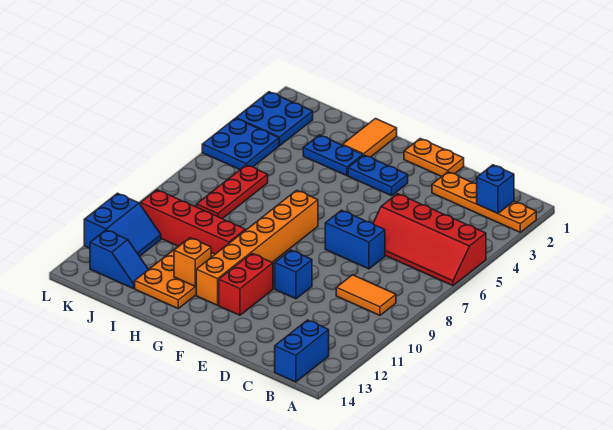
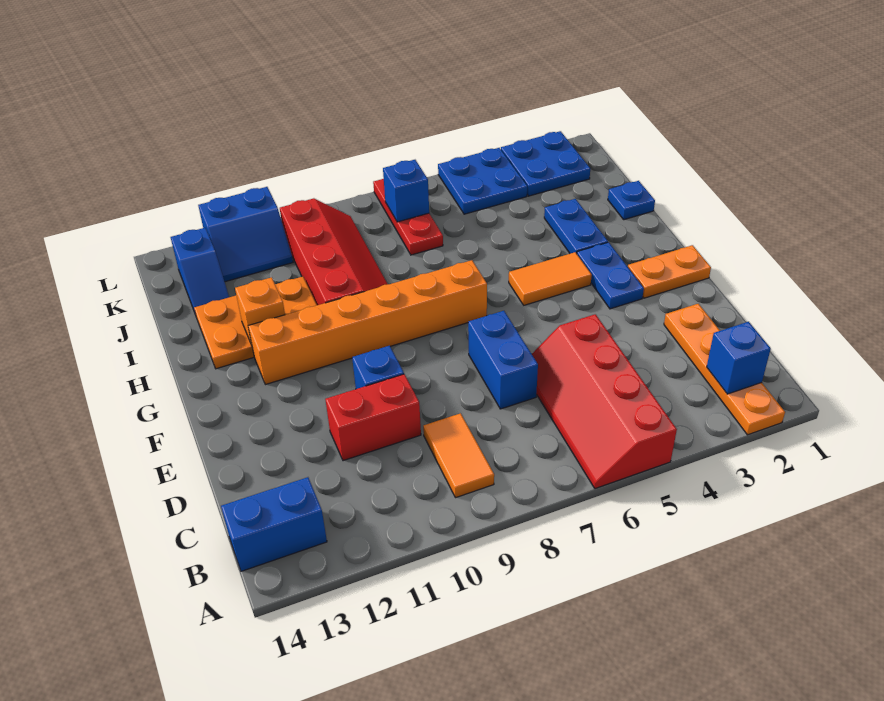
orange plate E1:F1 level 1 -> orange plate F1:F2 level 1
red brick F11:F12 level 1 -> red brick D10:D11 level 1
orange tile H1:H2 level 1 -> orange tile G4:G5 level 1
none -> blue plate I1 level 1
red plate J6:J8 level 1 -> red plate J7:L7 level 1
none -> blue brick K7 level 2

